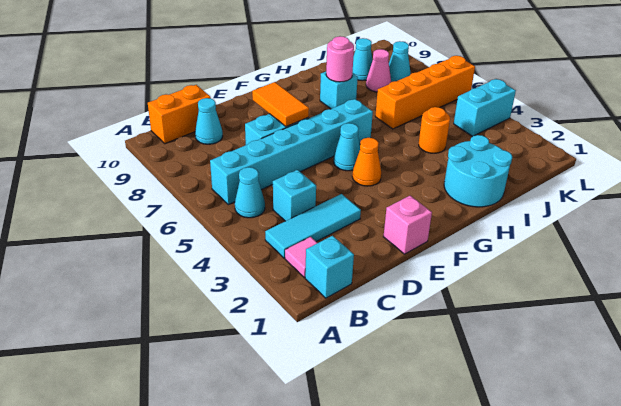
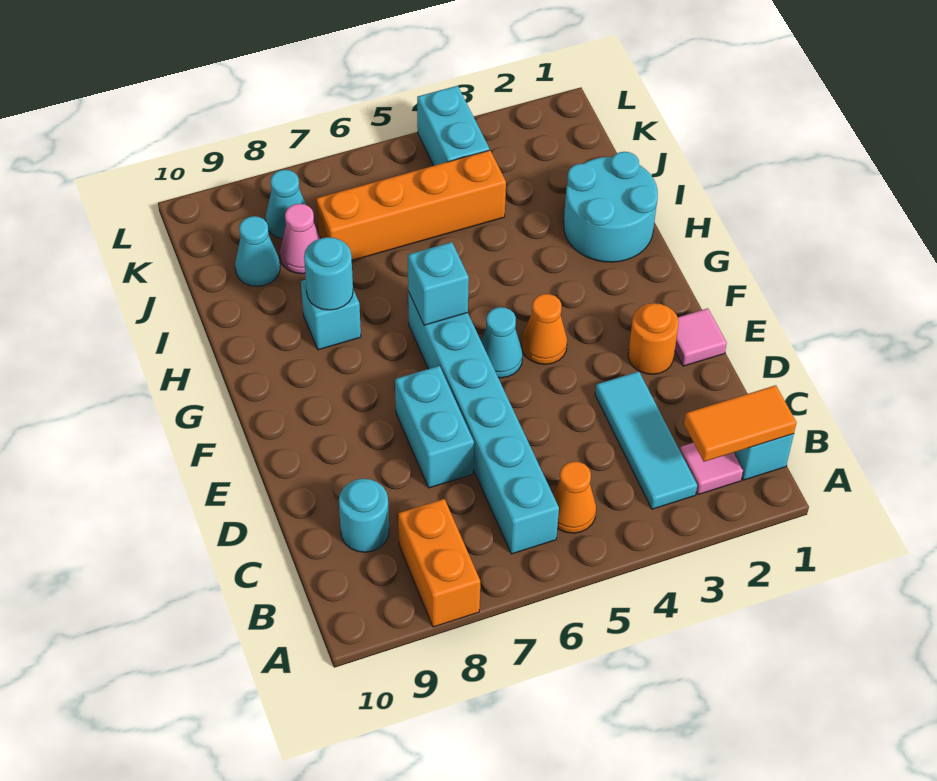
cyan cone B5 level 1 -> orange cone B5 level 1
orange brick B10:C10 level 1 -> orange brick A8:B8 level 1
cyan brick C4 level 1 -> cyan brick G6 level 2
cyan cone C9 level 1 -> cyan round brick C9 level 1
pink brick E1 level 1 -> pink tile E1 level 1
orange tile E7:E8 level 2 -> orange tile B1:B2 level 2
pink round brick H8 level 2 -> cyan round brick H8 level 2
orange round brick I4 level 1 -> orange round brick E2 level 1
orange brick I6:L6 level 1 -> orange brick J4:J7 level 1

